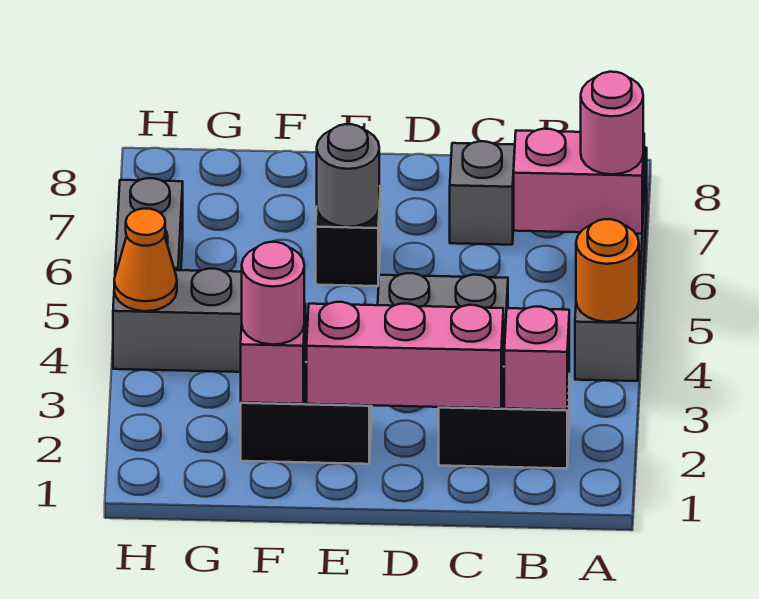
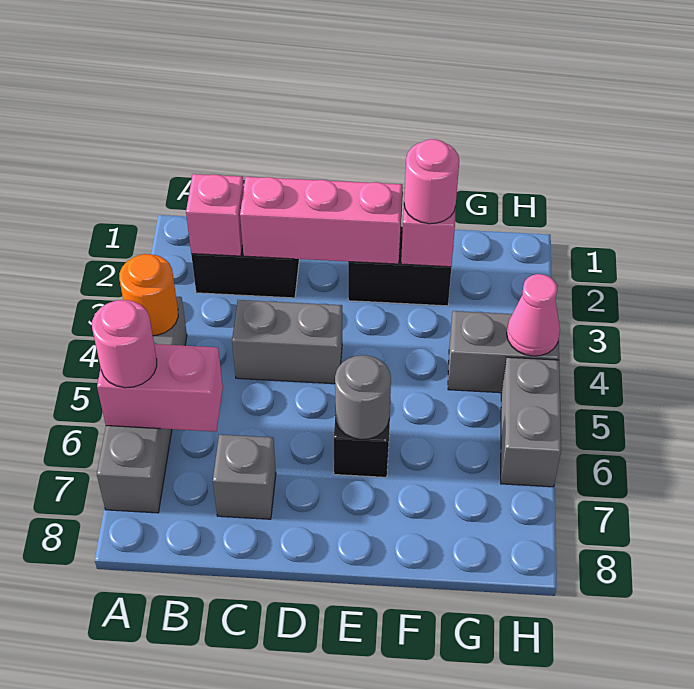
orange cone H4 level 2 -> pink cone H4 level 2

